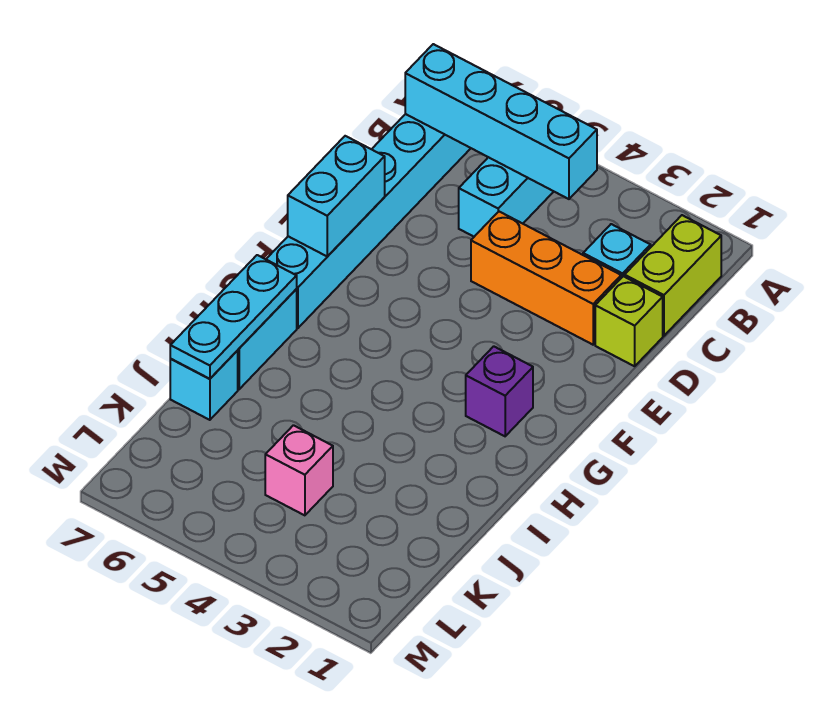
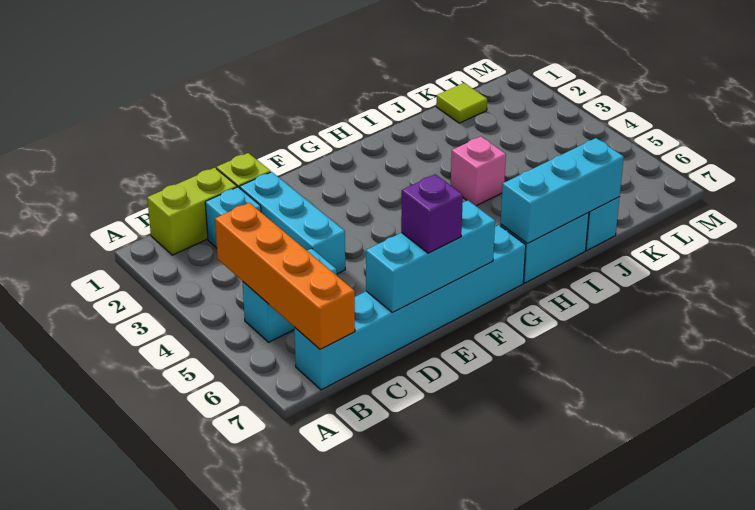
cyan brick B4:B7 level 2 -> orange brick B4:B7 level 2
orange brick D2:D4 level 1 -> cyan brick D2:D4 level 1
cyan brick E7:F7 level 2 -> cyan brick D7:F7 level 2
purple brick G2 level 1 -> purple brick E7 level 3
cyan plate H7:J7 level 2 -> cyan brick H7:J7 level 2
none -> lime tile K1 level 1
pink brick K4 level 1 -> pink brick I4 level 1

